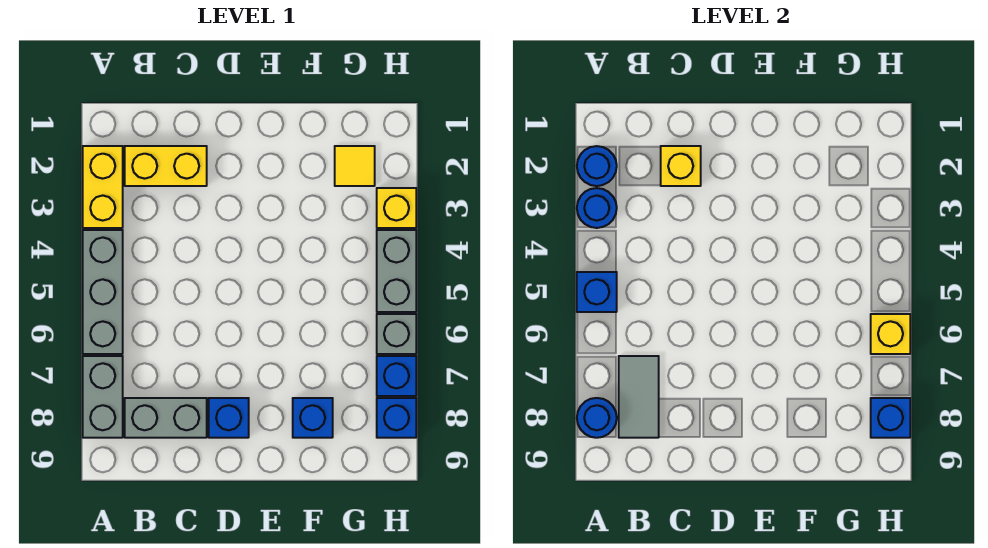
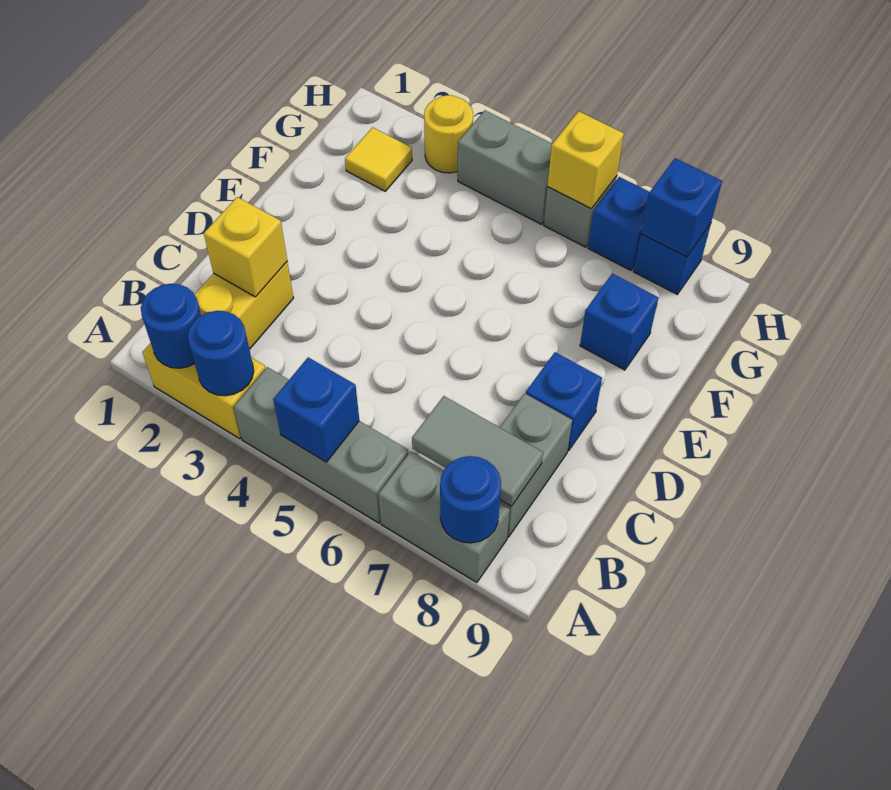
yellow brick H3 level 1 -> yellow round brick H3 level 1

